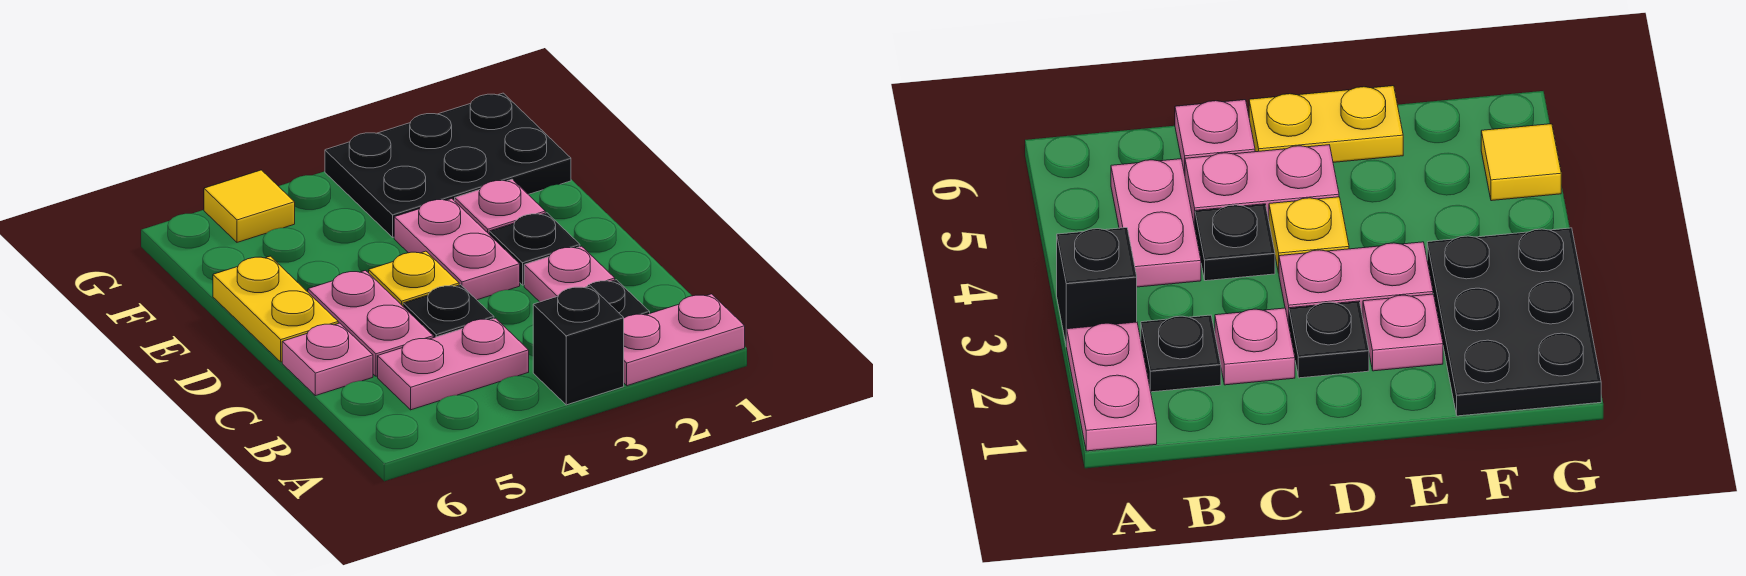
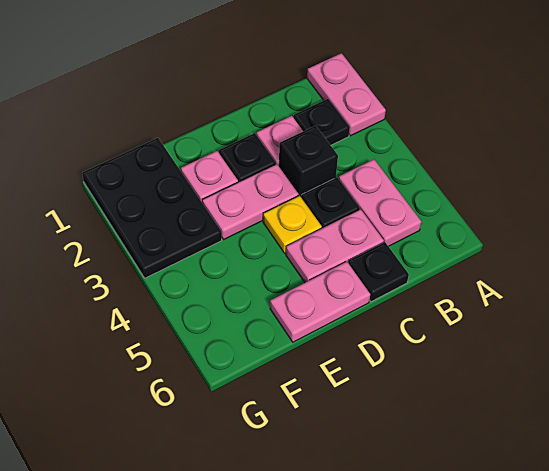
black brick A3 level 1 -> black brick C3 level 1
pink plate C6 level 1 -> black plate C6 level 1
yellow plate D6:E6 level 1 -> pink plate D6:E6 level 1
yellow tile G5 level 1 -> none

